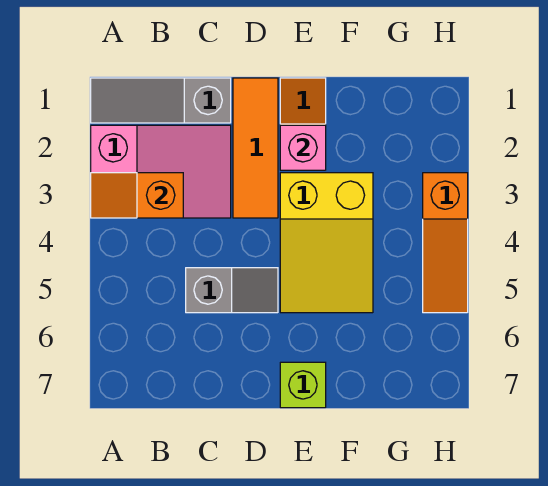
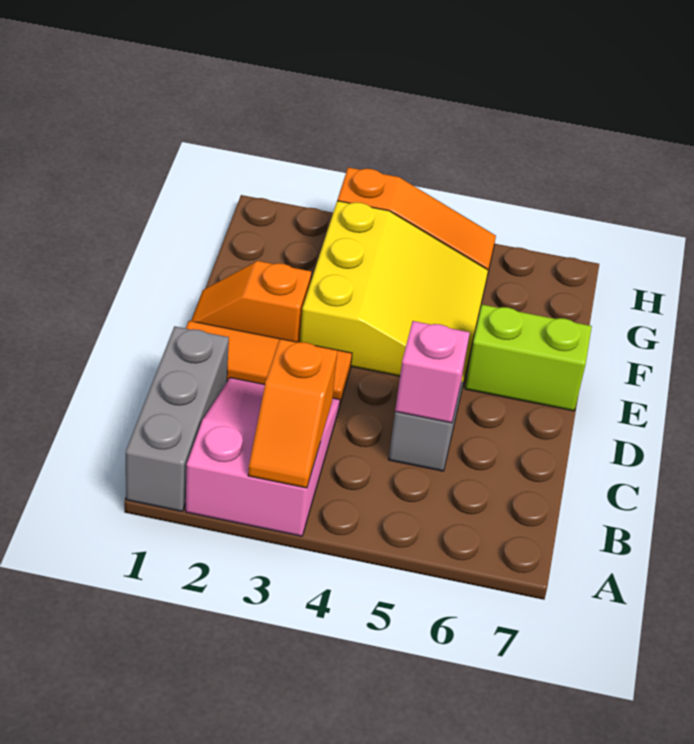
grey slope A1:C1 level 1 top C -> grey brick A1:C1 level 1
pink brick E2 level 2 -> pink brick C5 level 2
yellow slope E3:F5 level 1 top 3 -> yellow slope E3:G5 level 1 top 3
lime brick E7 level 1 -> lime brick E6:E7 level 1

